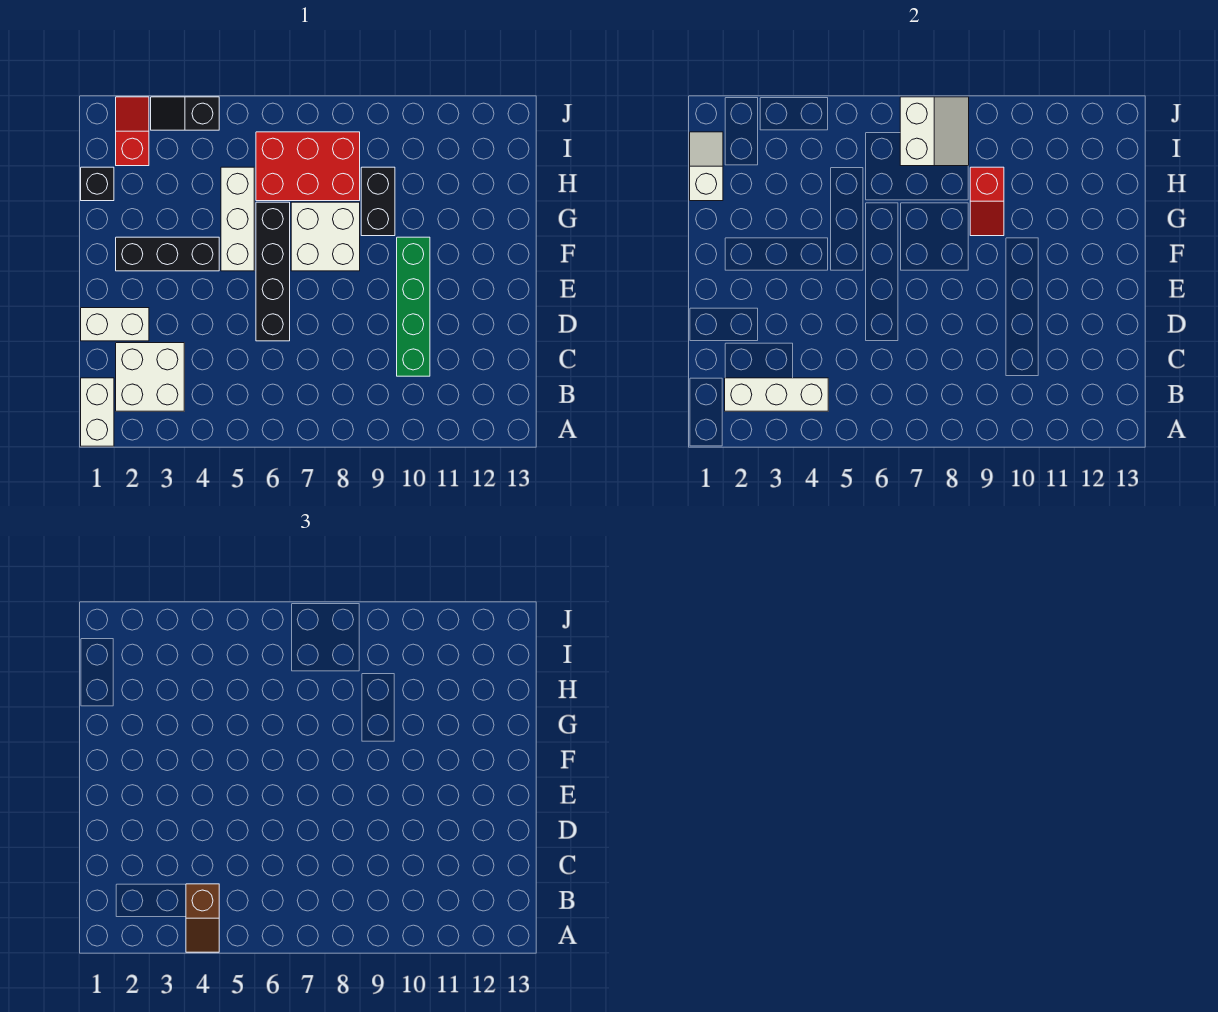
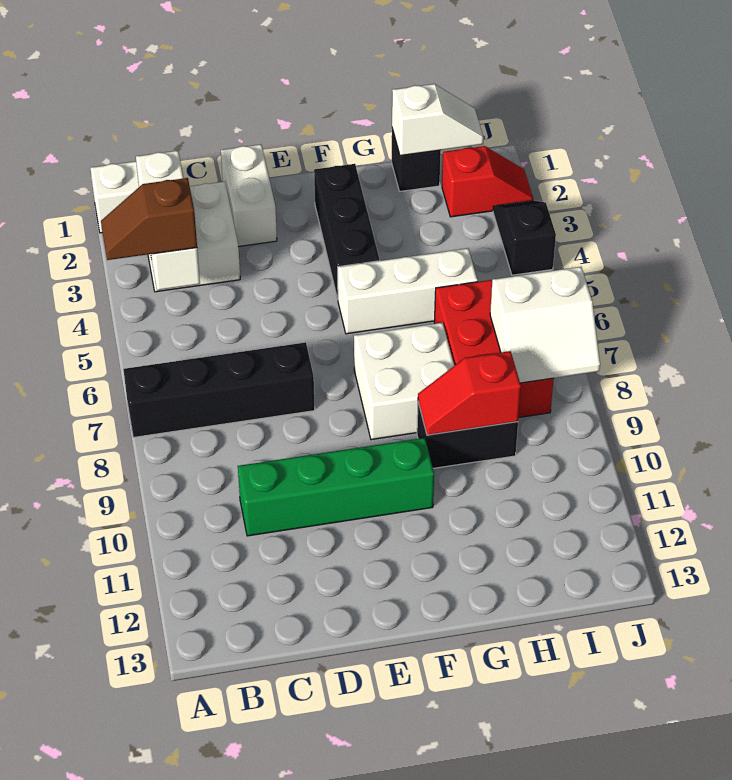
black brick D6:G6 level 1 -> black brick A7:D7 level 1

